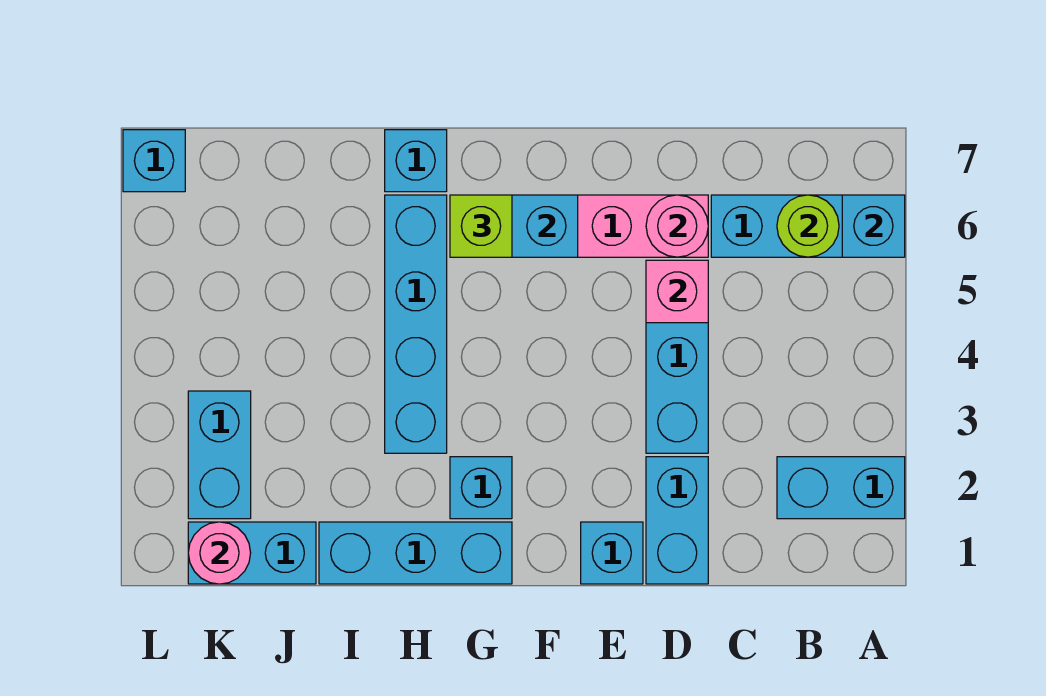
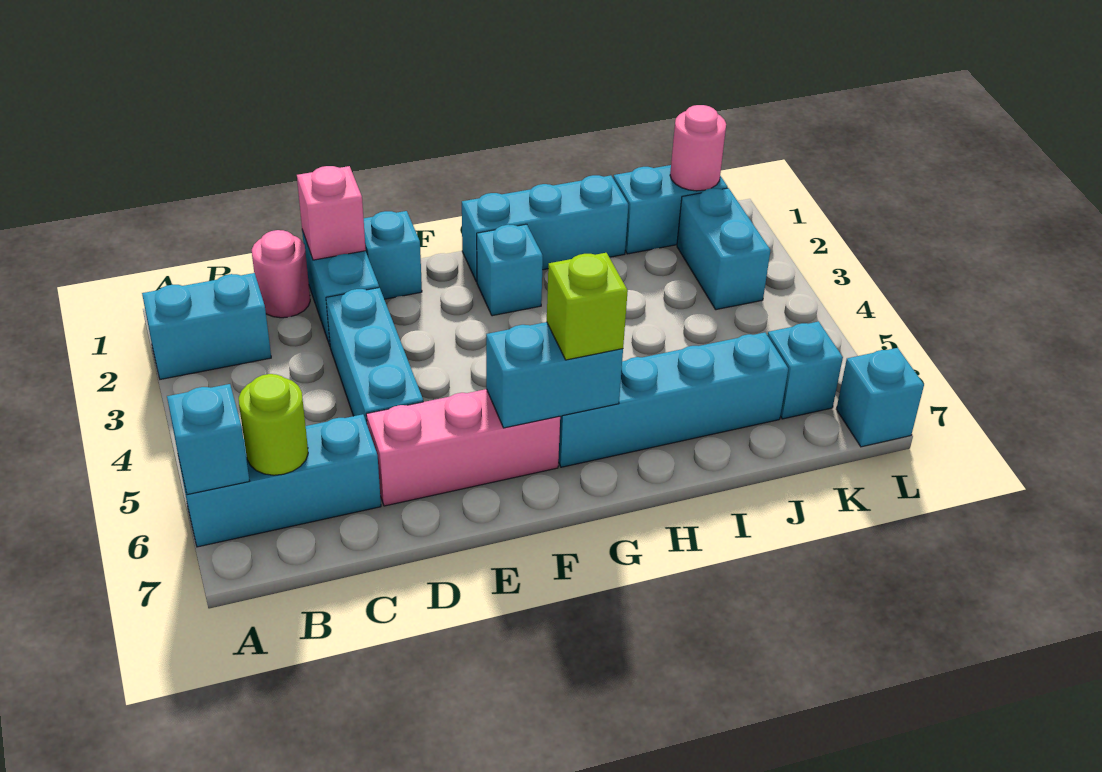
pink brick D5 level 2 -> pink brick D1 level 2
pink round brick D6 level 2 -> pink round brick C1 level 1
cyan brick H3:H6 level 1 -> cyan brick G6:J6 level 1
cyan brick H7 level 1 -> cyan brick K6 level 1

